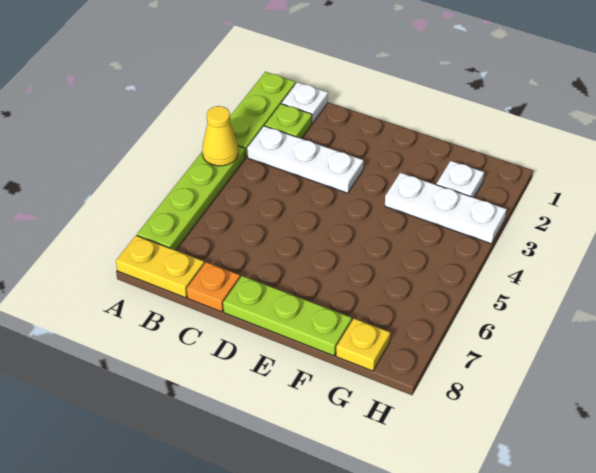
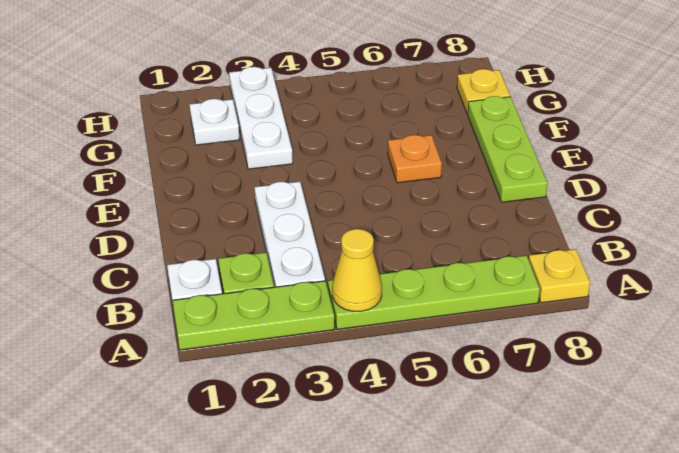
yellow plate A8:B8 level 1 -> yellow plate A8 level 1
orange plate C8 level 1 -> orange plate E6 level 1

